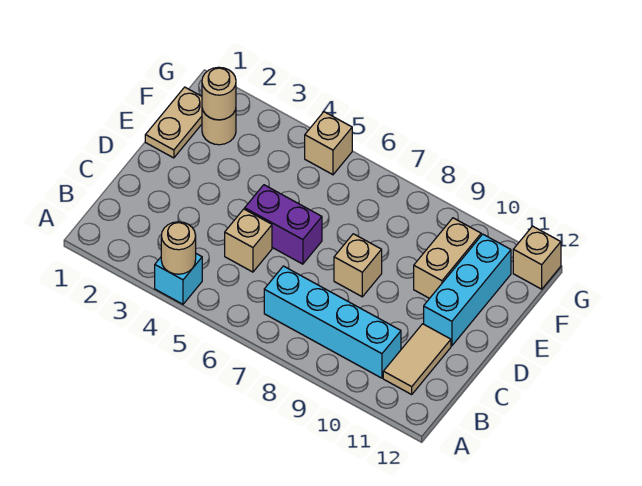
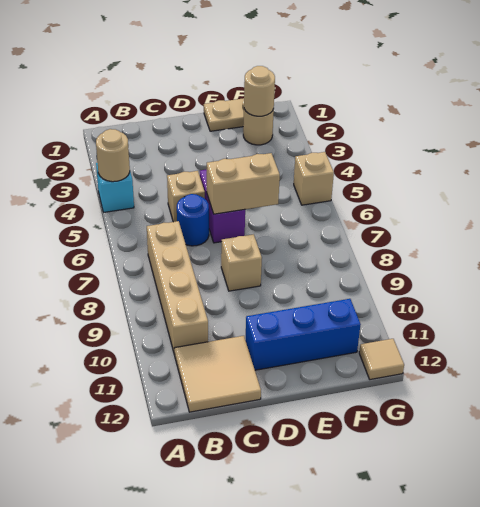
cyan brick B7:B10 level 1 -> tan brick B7:B10 level 1
tan tile B11:C11 level 1 -> tan tile B11:C12 level 1
none -> blue round brick C6 level 1
cyan brick D11:F11 level 1 -> blue brick D11:F11 level 1
tan brick E10:F10 level 1 -> tan brick D6:E6 level 2
tan brick G12 level 1 -> tan tile G12 level 1

